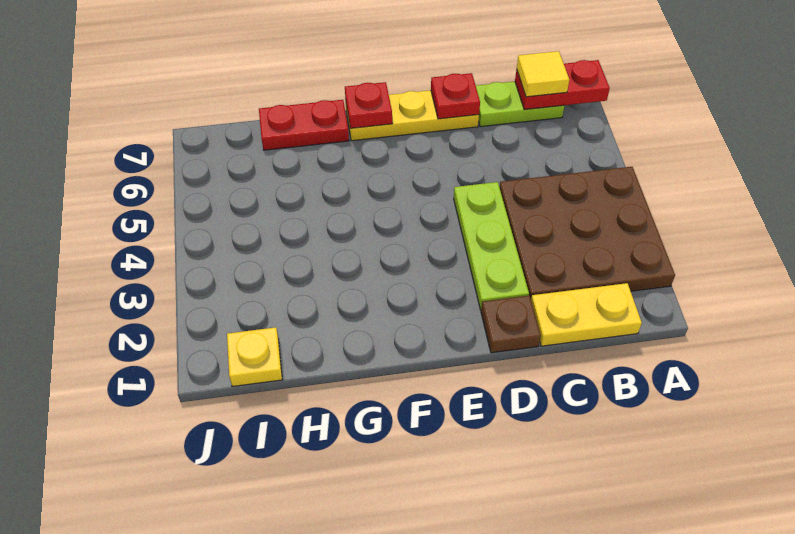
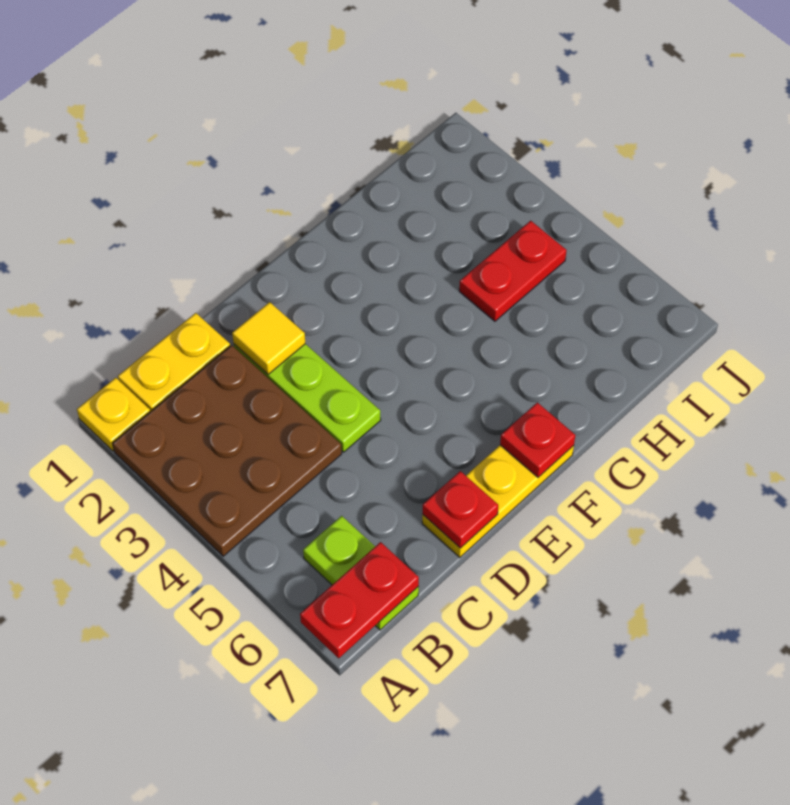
lime plate B7:C7 level 1 -> lime plate B6:B7 level 1
yellow tile B7 level 3 -> yellow tile D2 level 2
brown plate D1 level 1 -> none
red plate G7:H7 level 1 -> red plate H4:I4 level 1
yellow plate I1 level 1 -> yellow plate A1 level 1

